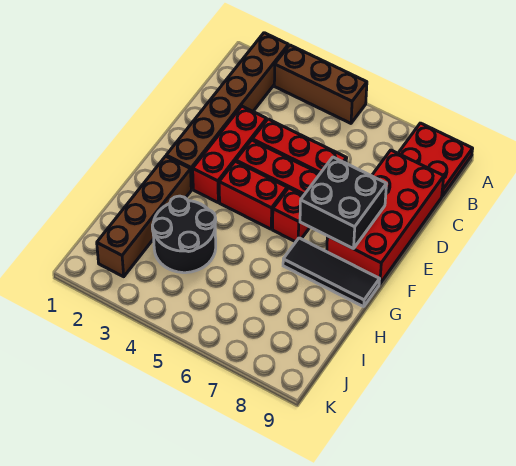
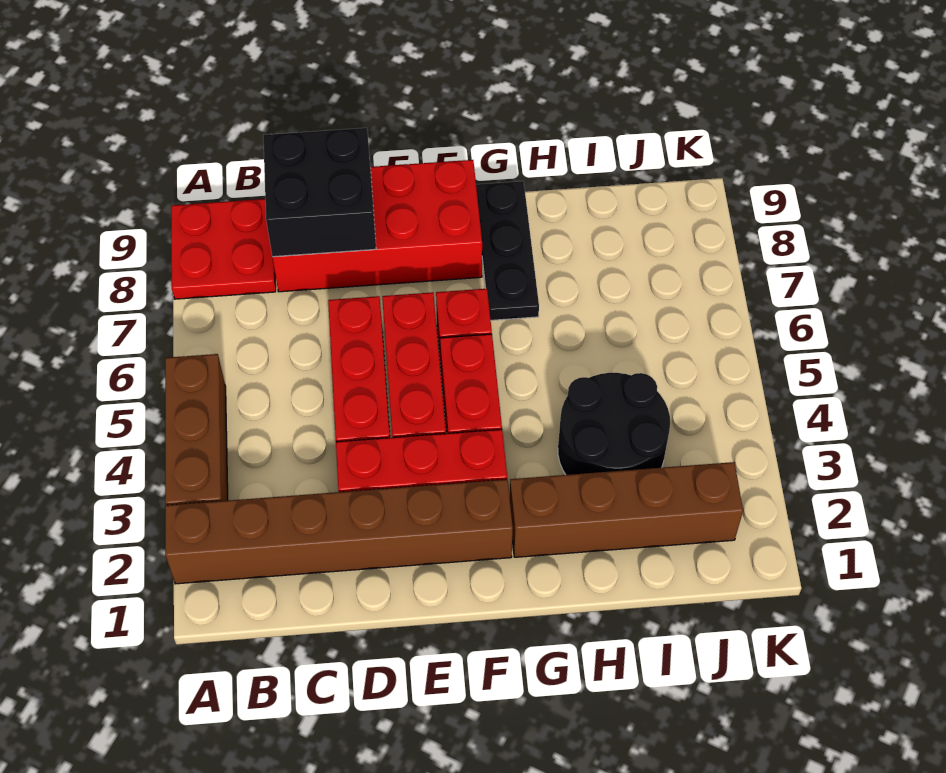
black brick E7:F8 level 2 -> black brick C8:D9 level 2
black tile G7:G9 level 1 -> black plate G7:G9 level 1

